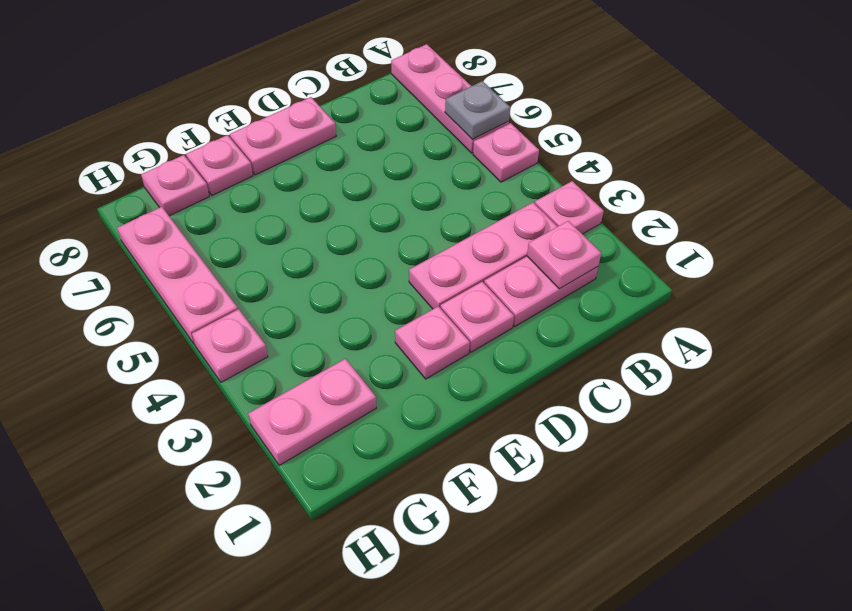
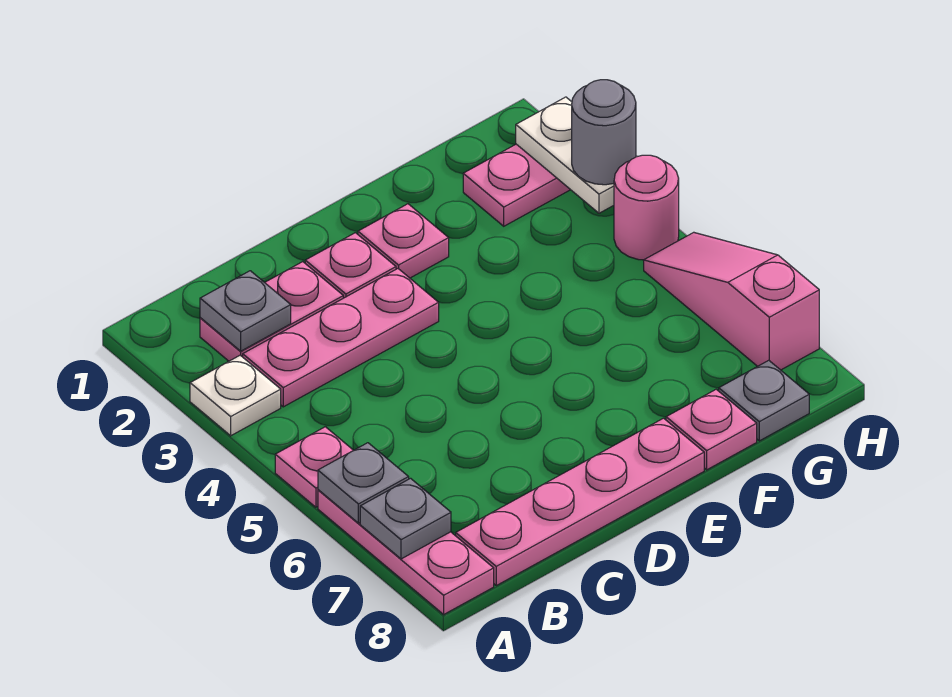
pink plate A3 level 1 -> white plate A3 level 1
none -> grey plate A7 level 2
pink plate B2 level 2 -> grey plate B2 level 2
pink plate D8:E8 level 1 -> pink plate B8:E8 level 1
pink plate G8 level 1 -> grey plate G8 level 1
none -> white plate H2:H3 level 2
none -> grey round brick H3 level 3
pink plate H4 level 1 -> pink round brick H4 level 1
pink plate H5:H7 level 1 -> pink slope H5:H7 level 1 top 7

